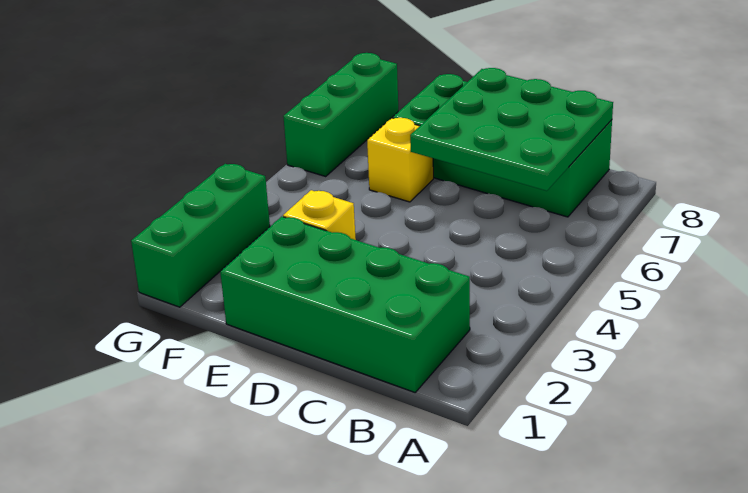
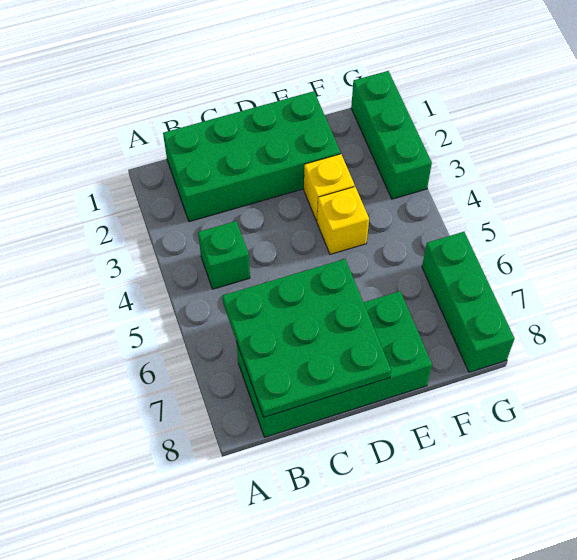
none -> green brick B4 level 1
yellow brick E6 level 1 -> yellow brick E4 level 1

